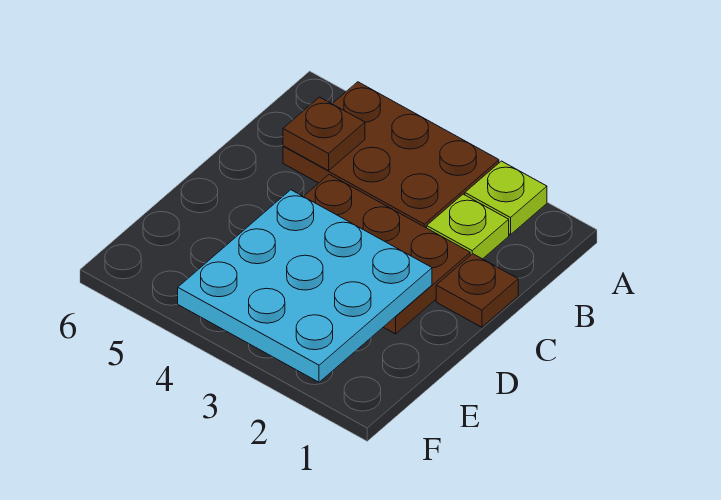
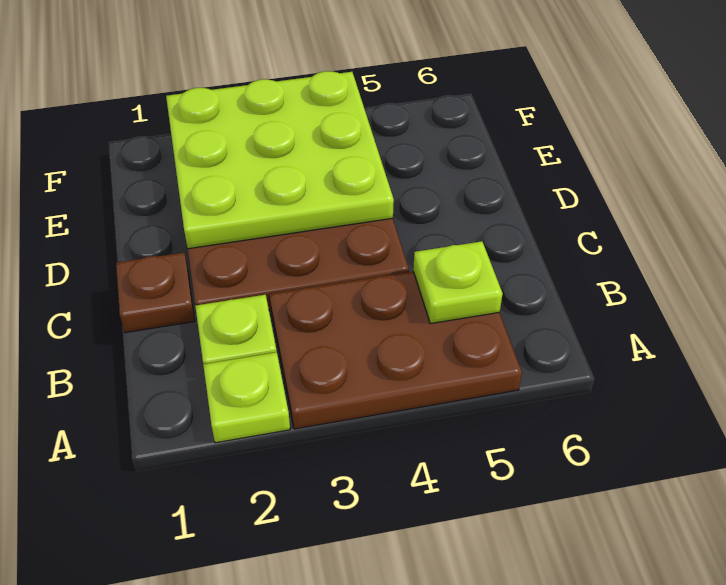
brown plate B5 level 2 -> lime plate B5 level 2
cyan plate D2:F4 level 2 -> lime plate D2:F4 level 2

